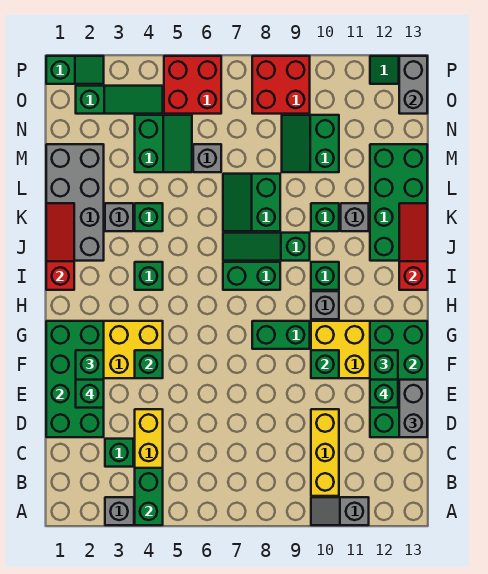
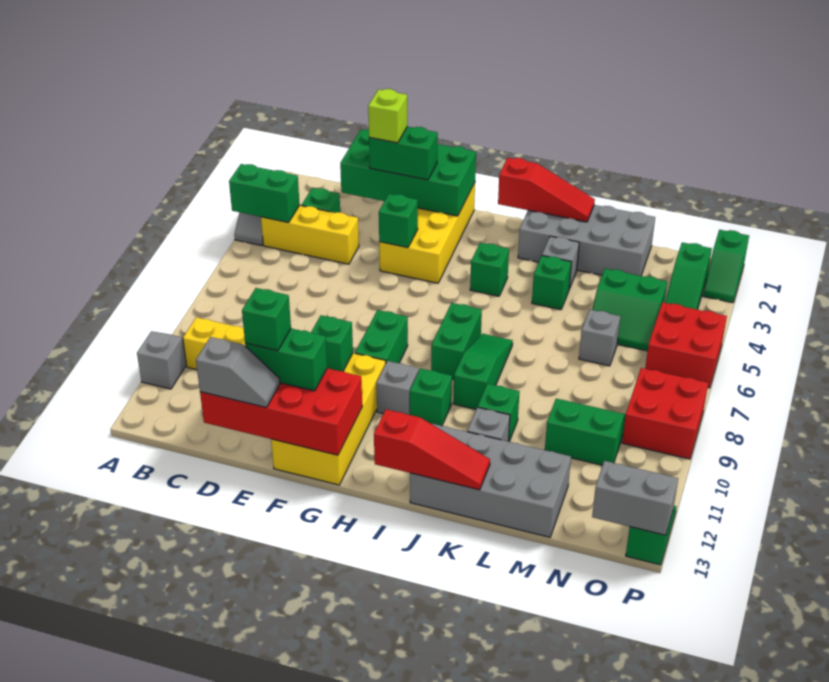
green brick D12:G13 level 2 -> red brick D12:G13 level 2
grey brick D13:E13 level 3 -> grey slope D13:E13 level 3 top D
green brick E2 level 4 -> lime brick E2 level 4
green brick J12:M13 level 1 -> grey brick J12:M13 level 1
green slope K7:L8 level 1 top 8 -> none

